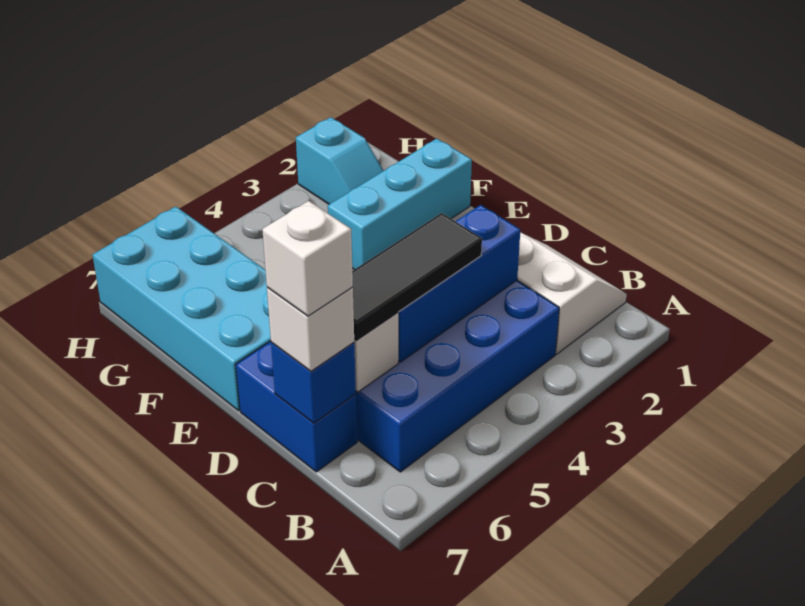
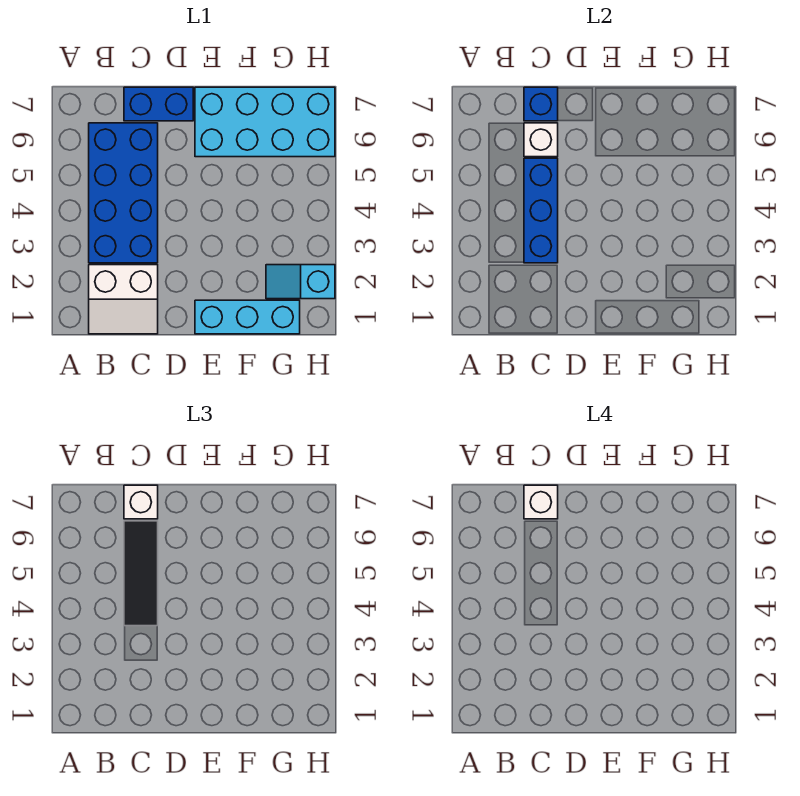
cyan brick F1:F3 level 1 -> cyan brick E1:G1 level 1

